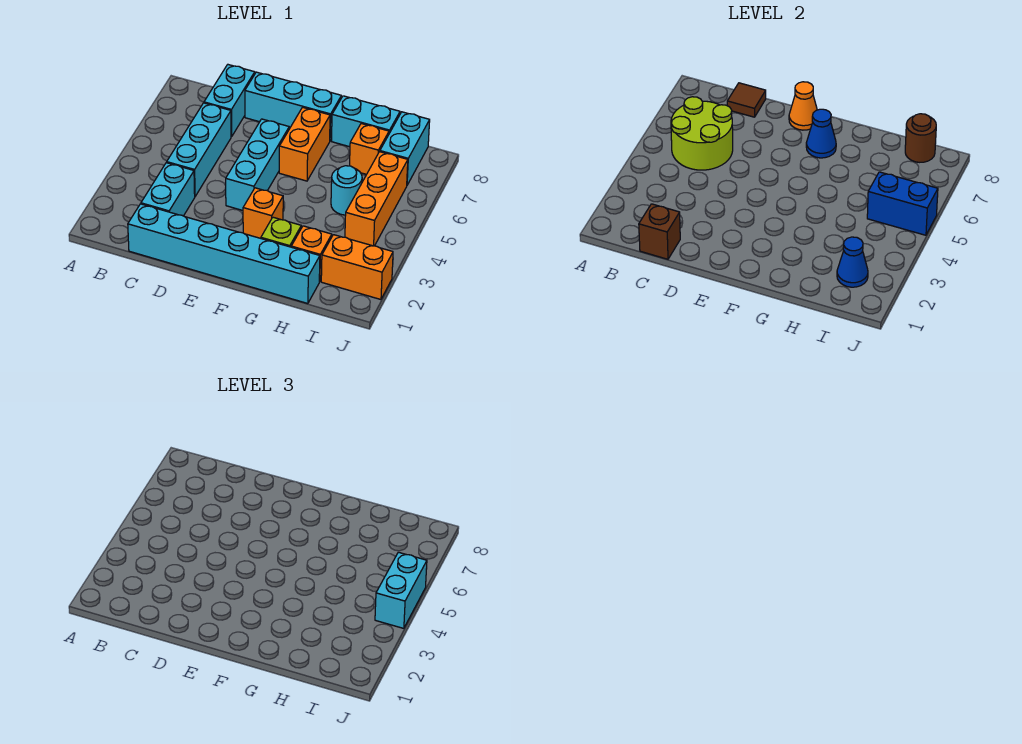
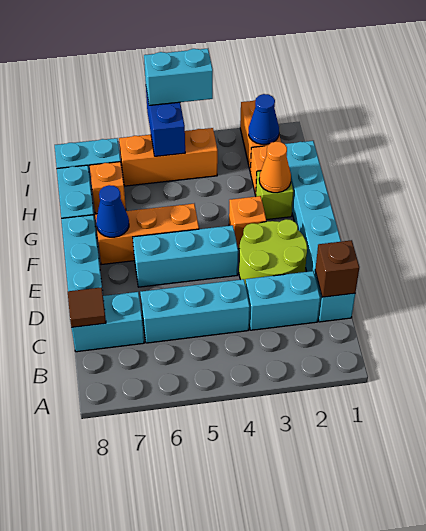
lime round brick B5:C6 level 2 -> lime round brick D2:E3 level 1
orange cone E8 level 2 -> orange cone G2 level 2
orange brick F6:F7 level 1 -> orange brick F5:F7 level 1
cyan round brick H5 level 1 -> none
brown round brick I8 level 2 -> none

